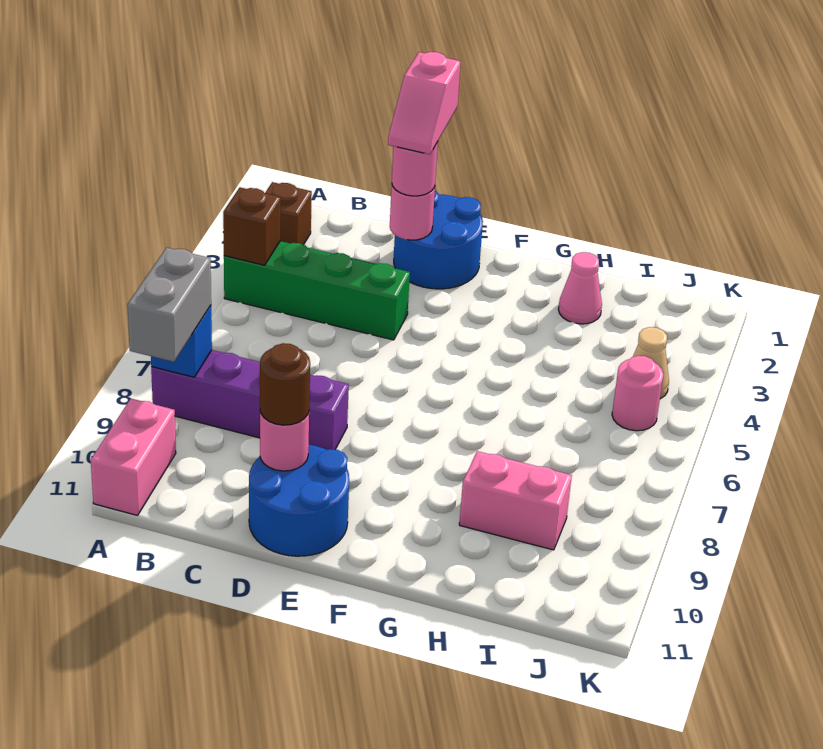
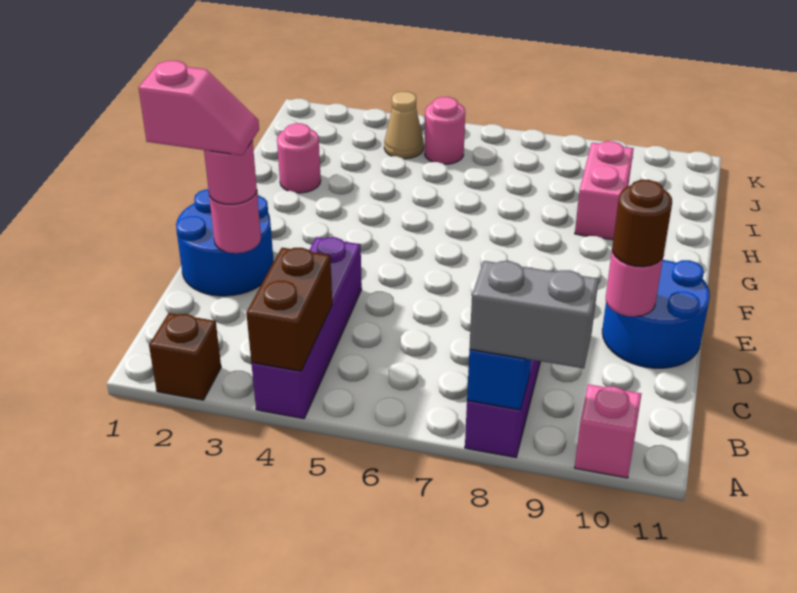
green brick A4:D4 level 1 -> purple brick A4:D4 level 1
brown brick A4 level 2 -> brown brick A4:B4 level 2
pink brick A10:A11 level 1 -> pink brick A10 level 1
pink cone H2 level 1 -> pink round brick H2 level 1

